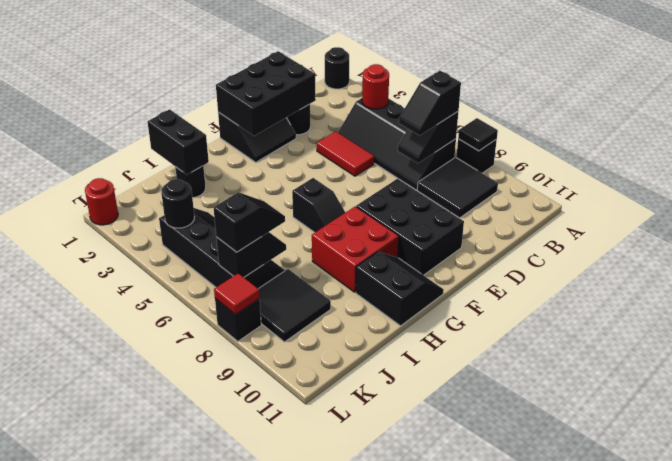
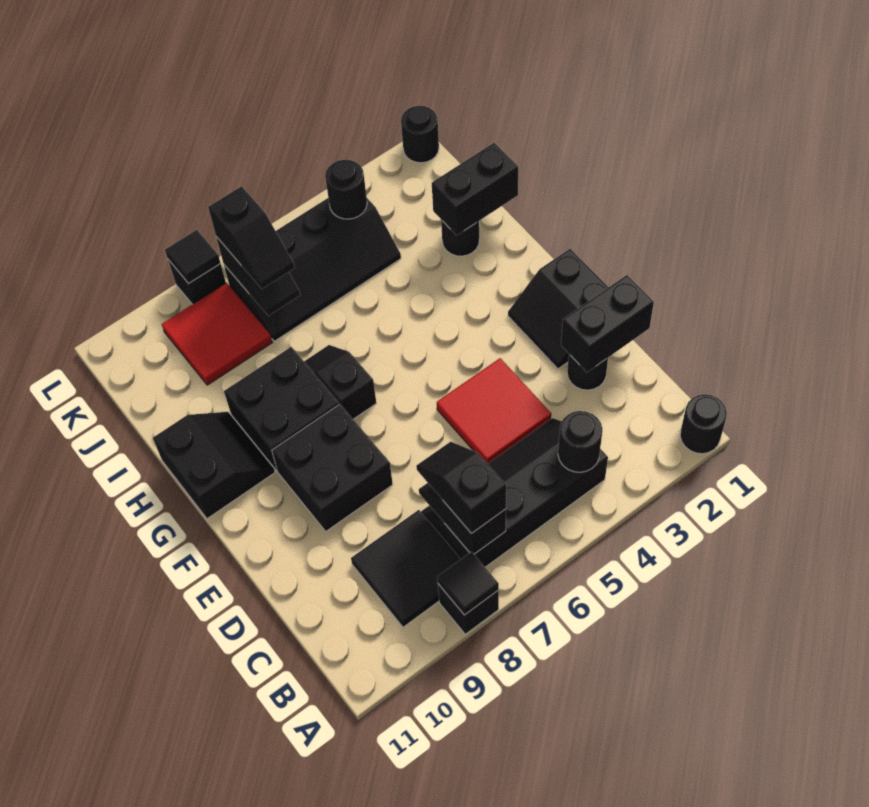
red round brick B4 level 2 -> black round brick B4 level 2
black brick D1:F2 level 2 -> black brick D1:D2 level 2
red tile D4:D5 level 1 -> red tile D4:E5 level 1
black brick E8:F10 level 1 -> black brick E8:F9 level 1
black slope G6:G7 level 1 top 6 -> black slope G7:H7 level 1 top G
red brick G8:H9 level 1 -> black brick G8:H9 level 1
black slope G10:H11 level 1 top H -> black slope G10:H11 level 1 top 11
black tile J8:K9 level 1 -> red tile J8:K9 level 1
red round brick L1 level 1 -> black round brick L1 level 1
red tile L8 level 2 -> black tile L8 level 2

